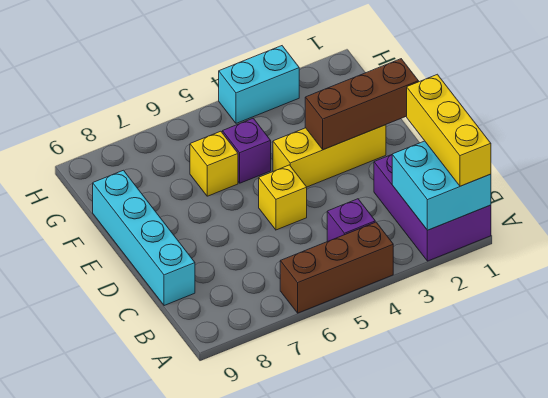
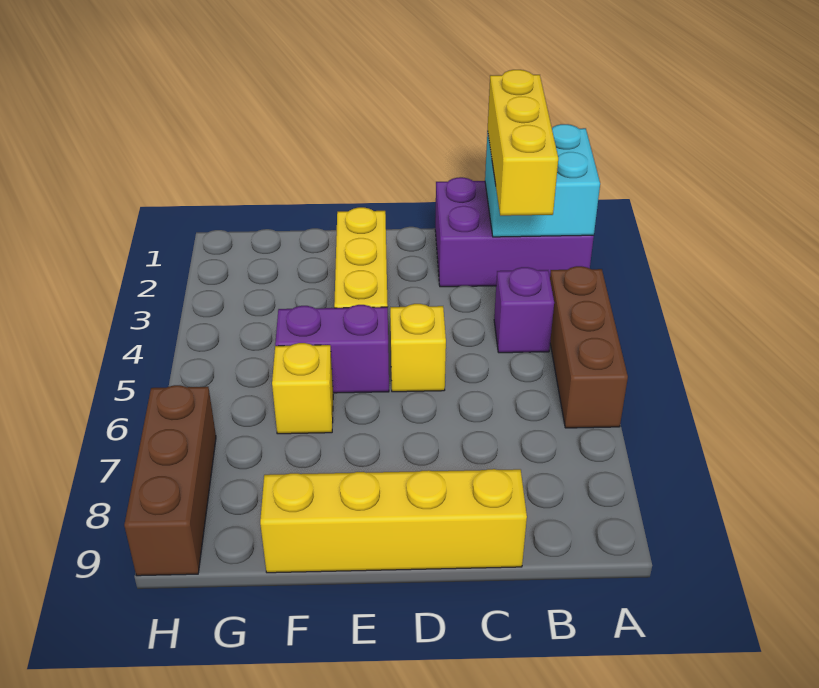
yellow brick A1:C1 level 3 -> yellow brick B1:B3 level 3
cyan brick C9:F9 level 1 -> yellow brick C9:F9 level 1
brown brick E1:E3 level 2 -> brown brick H7:H9 level 1
purple brick F5 level 1 -> purple brick E5:F5 level 1
cyan brick H3:H4 level 1 -> none

